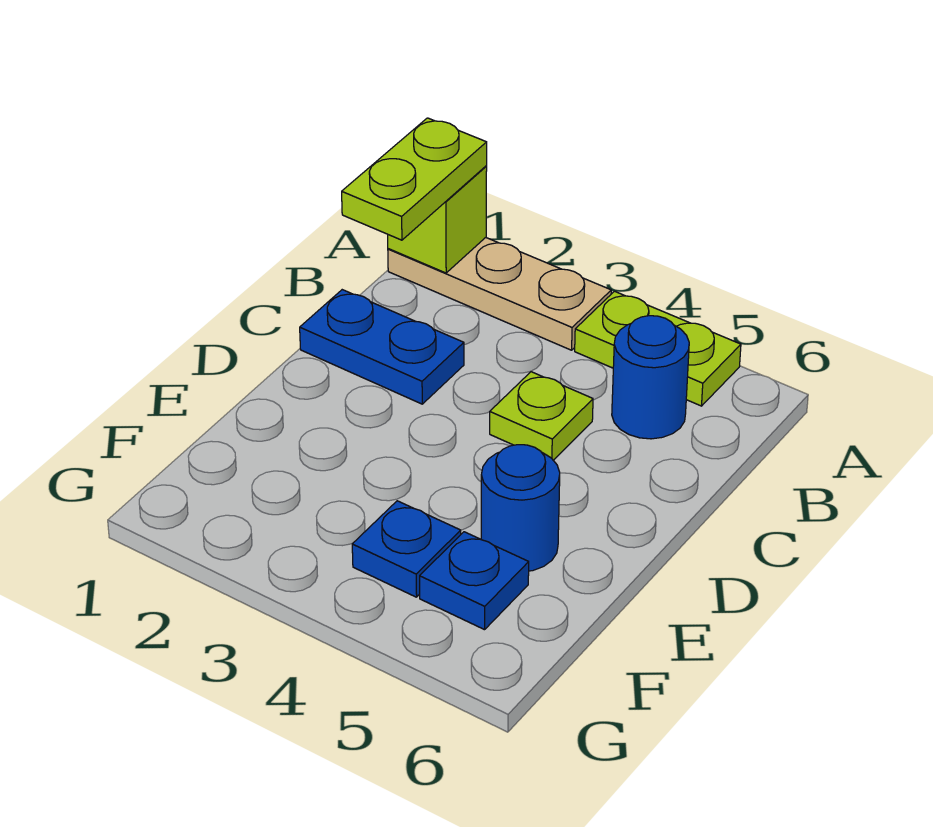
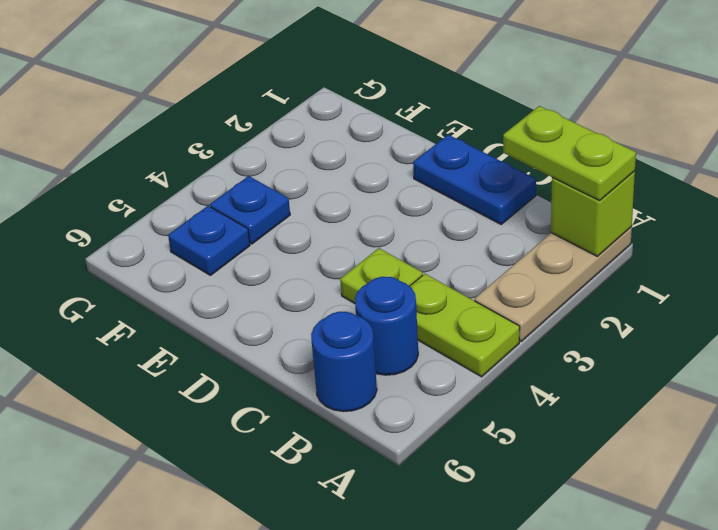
lime plate A4:A5 level 1 -> lime plate A4:B4 level 1
blue plate C1:C2 level 1 -> blue plate C1:D1 level 1
blue round brick E5 level 1 -> blue round brick B6 level 1

